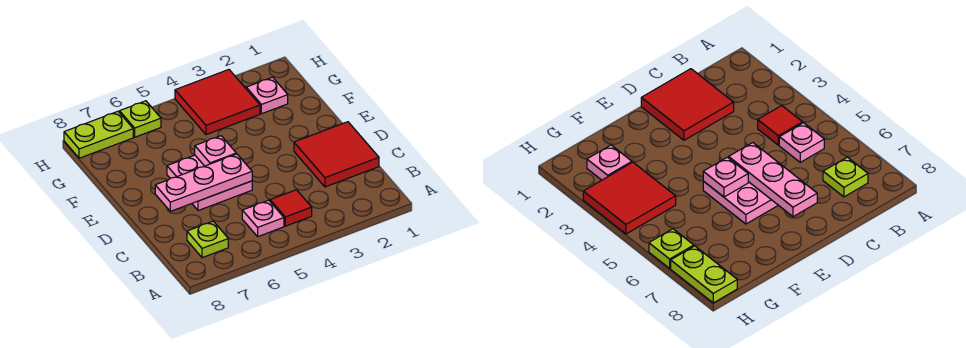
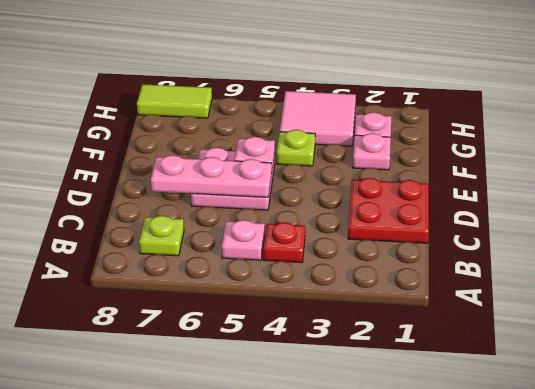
red tile B4 level 1 -> red plate B4 level 1
red tile C1:D2 level 1 -> red plate C1:D2 level 1
none -> pink plate F2 level 1
red tile G3:H4 level 1 -> pink tile G3:H4 level 1
lime plate H6 level 1 -> lime plate F4 level 1
lime plate H7:H8 level 1 -> lime tile H7:H8 level 1

